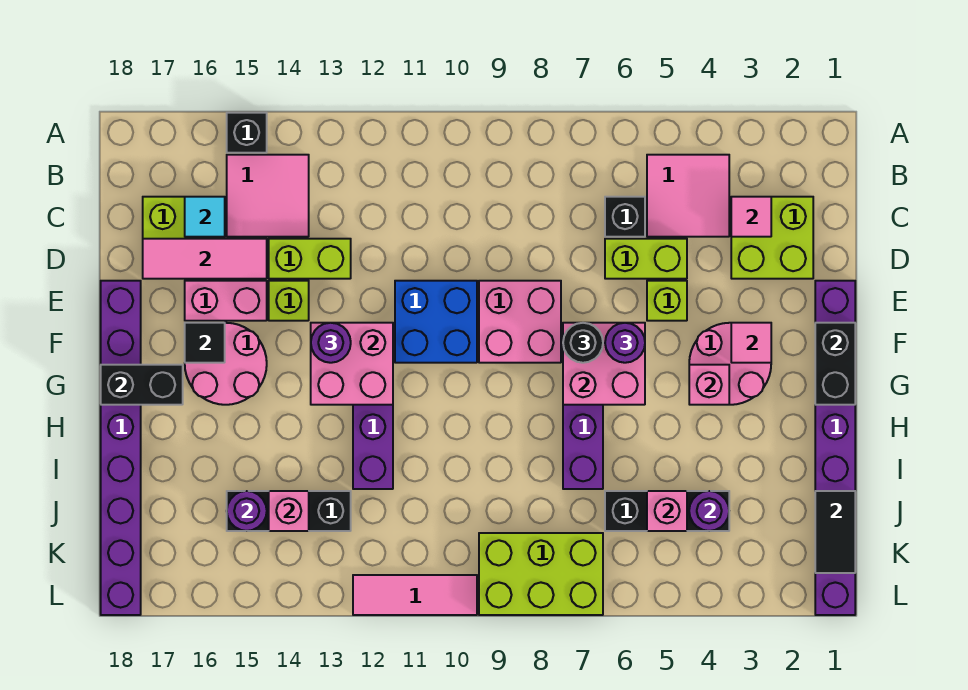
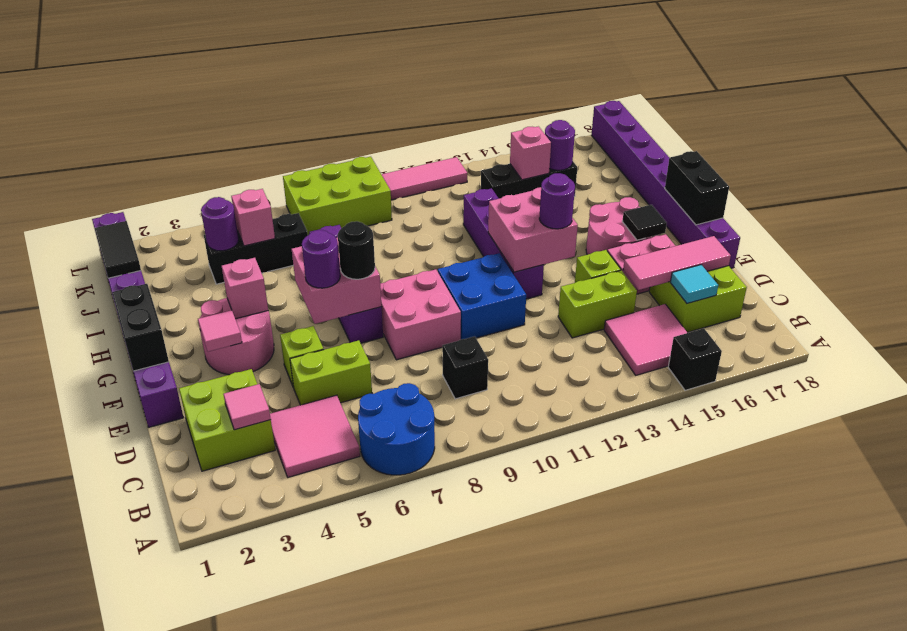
none -> blue round brick A6:B7 level 1
black brick C6 level 1 -> black brick C9 level 1
black brick G17:G18 level 2 -> black brick F18:G18 level 2

